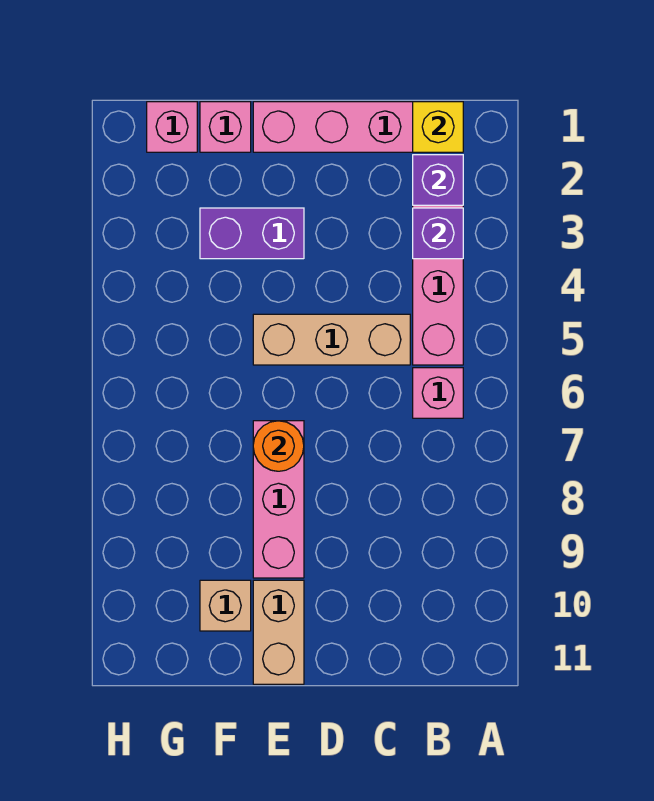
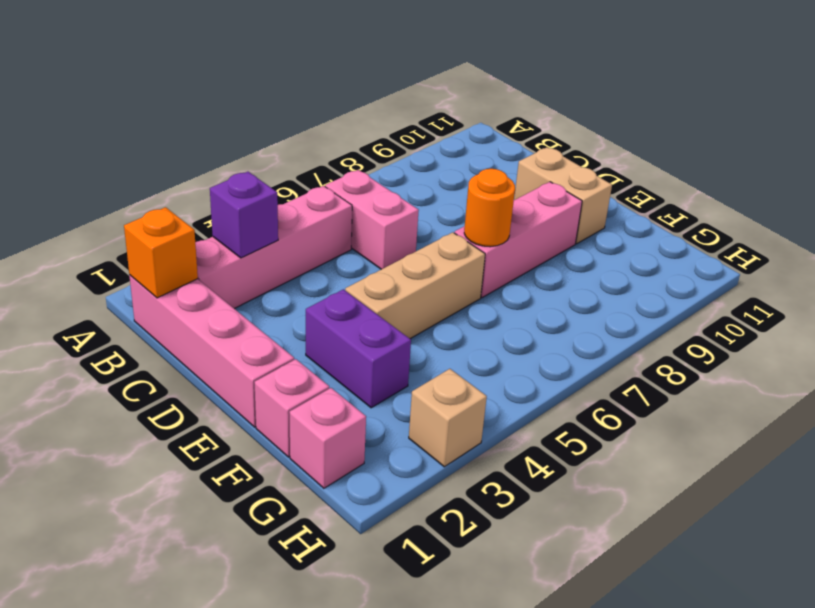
yellow brick B1 level 2 -> orange brick B1 level 2
purple brick B2 level 2 -> none
pink brick B6 level 1 -> pink brick B6:C6 level 1
tan brick C5:E5 level 1 -> tan brick E4:E6 level 1
tan brick E10:E11 level 1 -> tan brick D10:E10 level 1
tan brick F10 level 1 -> tan brick H3 level 1

